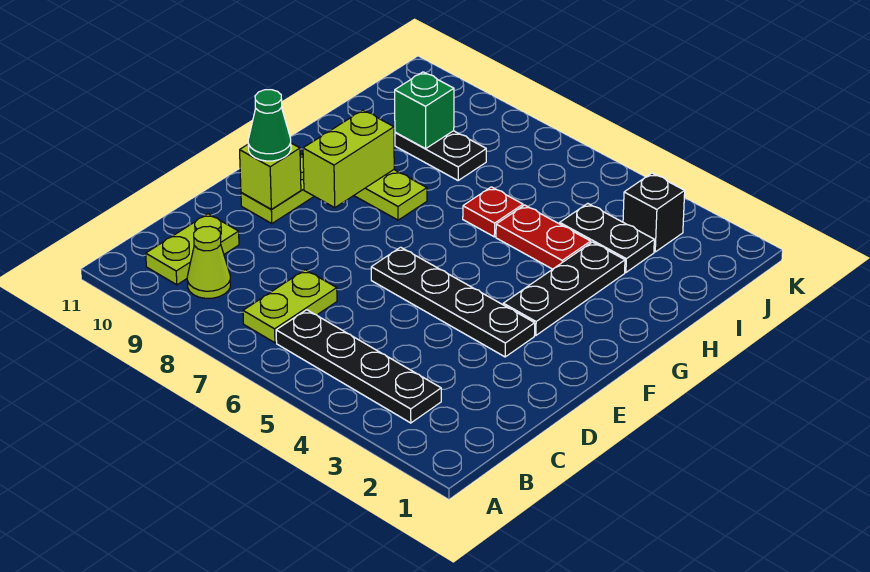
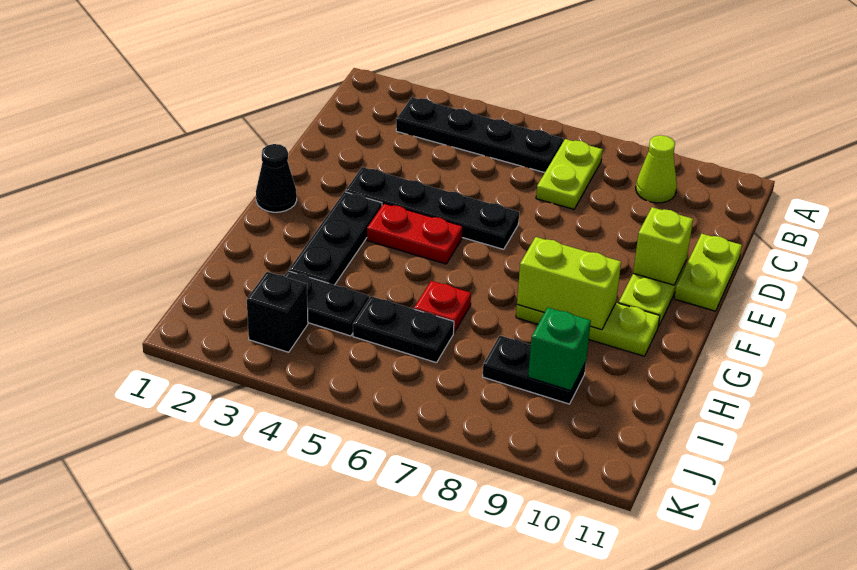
lime plate B10:C10 level 1 -> lime plate D11:E11 level 1
green cone E10 level 3 -> none
none -> black cone F1 level 1
lime brick F9:G9 level 2 -> lime brick G8:G9 level 2
red plate H4:H5 level 1 -> red plate F4:F5 level 1
none -> black plate I5:I6 level 1

